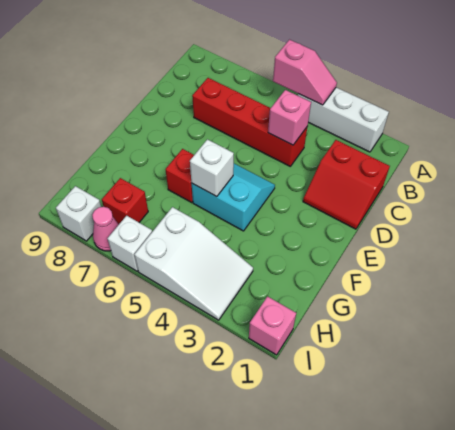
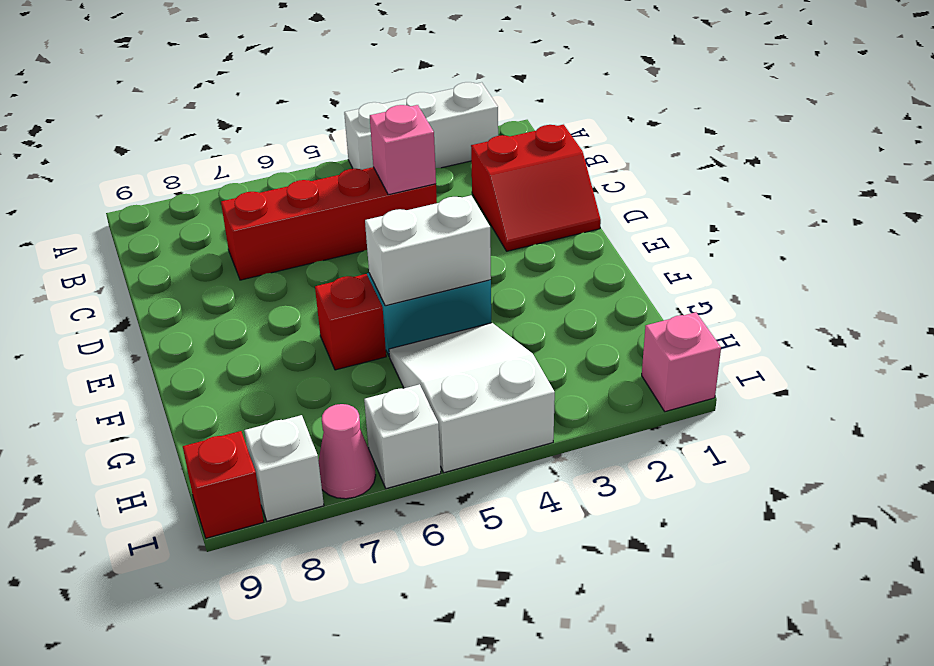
pink slope A4:A5 level 2 top 5 -> none
white brick F5 level 2 -> white brick F4:F5 level 2
white slope H3:I5 level 1 top 5 -> white slope G4:I5 level 1 top I
red brick H7 level 1 -> red brick I9 level 1

